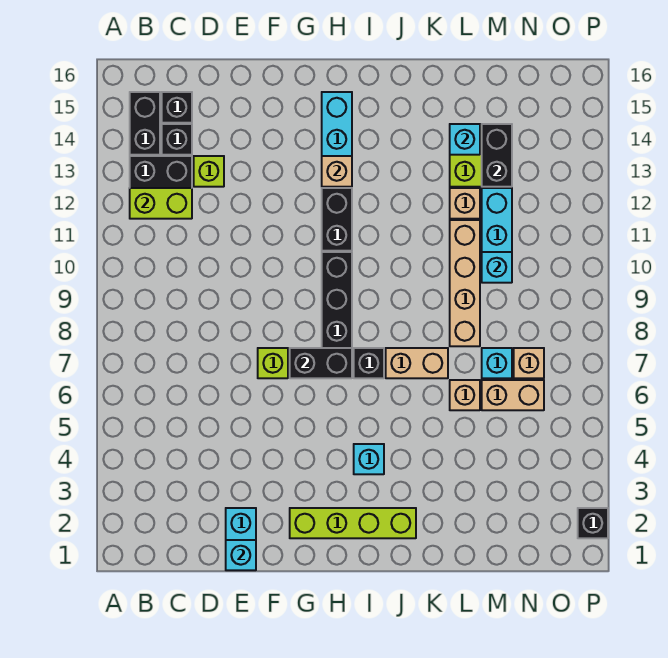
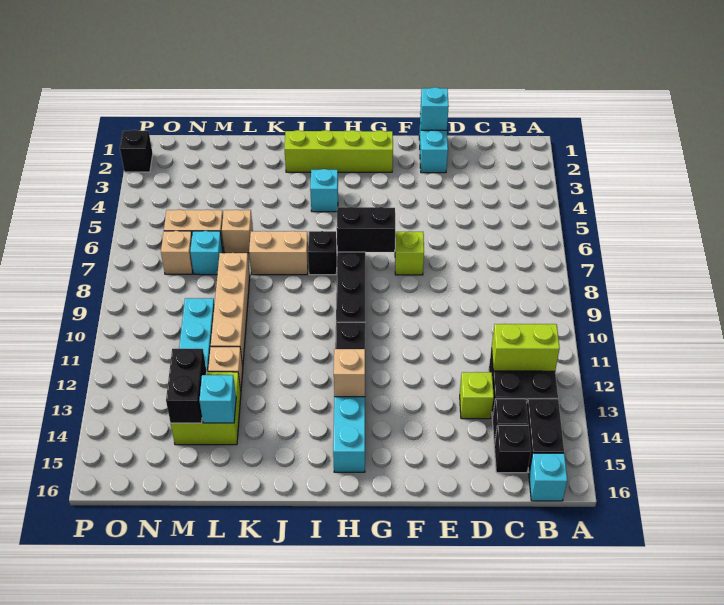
cyan brick M10 level 2 -> cyan brick B16 level 1

